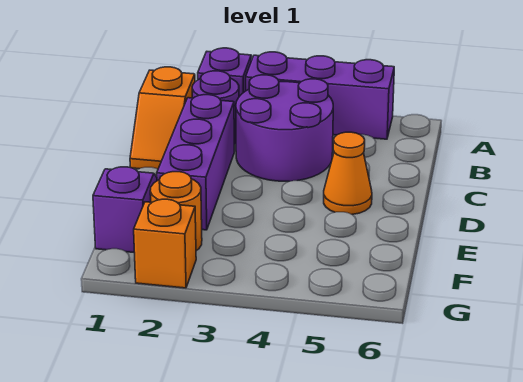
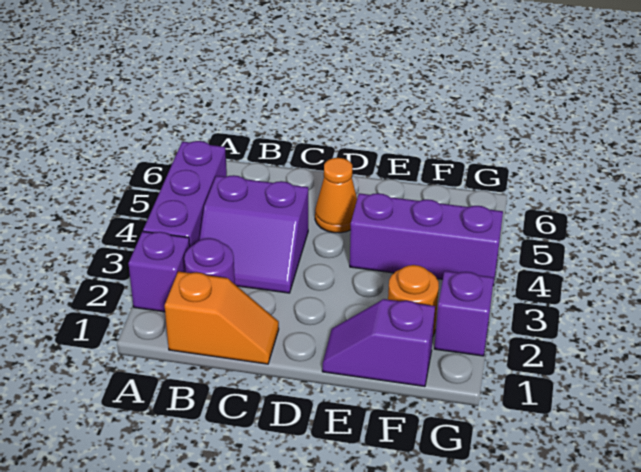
purple round brick B3:C4 level 1 -> purple slope B3:C4 level 1 top 4
purple brick C2:E2 level 1 -> purple brick E4:G4 level 1
orange brick G2 level 1 -> purple brick G2 level 1

